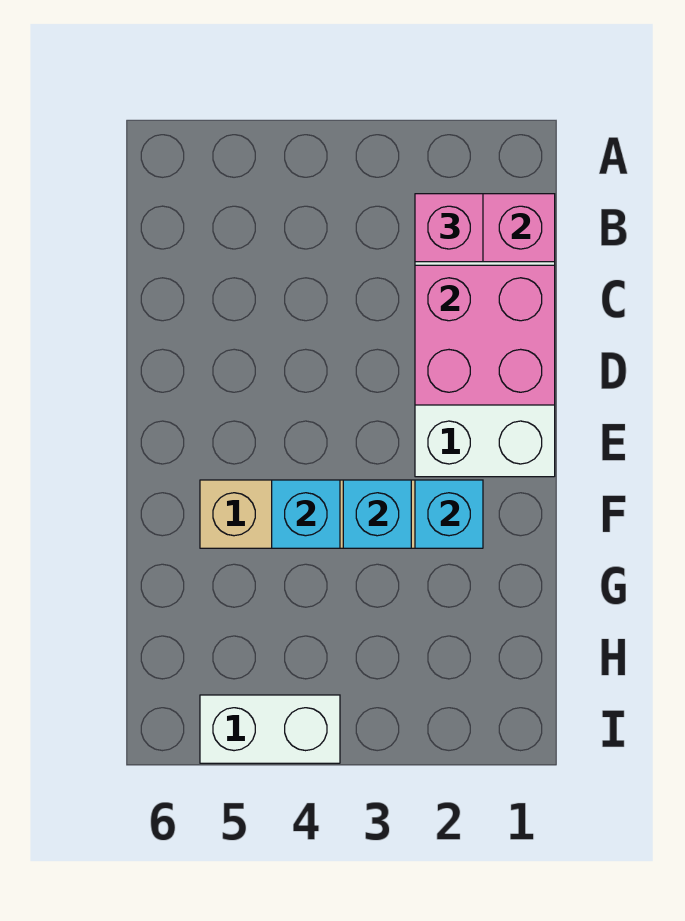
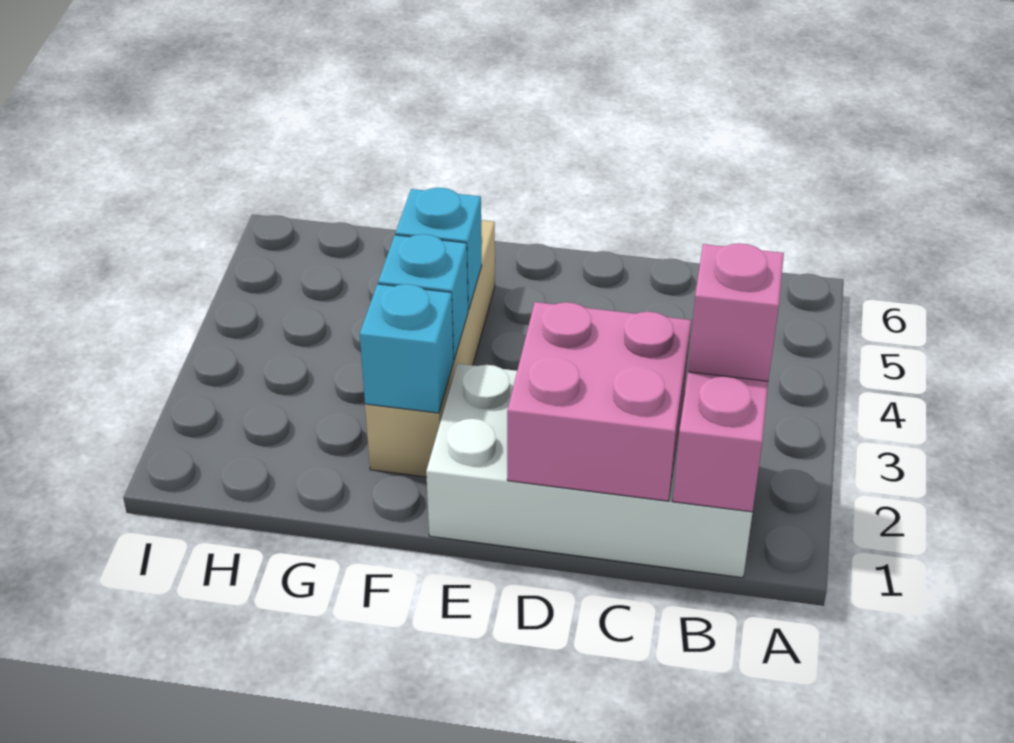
white brick I4:I5 level 1 -> none

